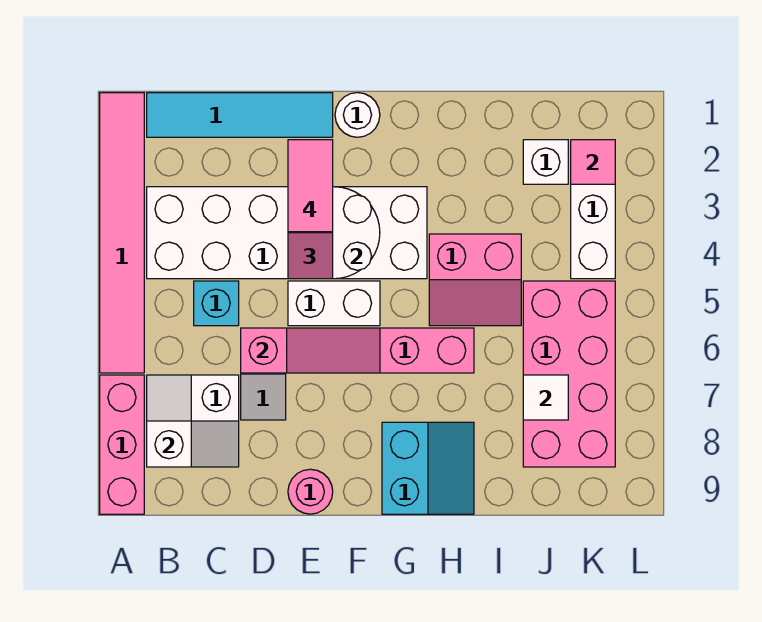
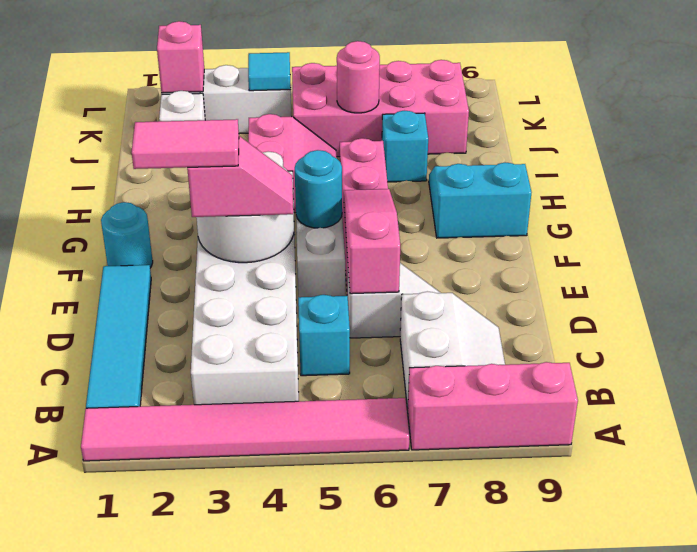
white slope B7:B8 level 2 top 8 -> none
pink round brick E9 level 1 -> pink round brick J6 level 2
white round brick F1 level 1 -> cyan round brick F1 level 1
none -> cyan round brick F5 level 2
none -> cyan brick I7 level 1
white tile J7 level 2 -> none
pink tile K2 level 2 -> pink brick K2 level 2
none -> cyan tile K4 level 2

